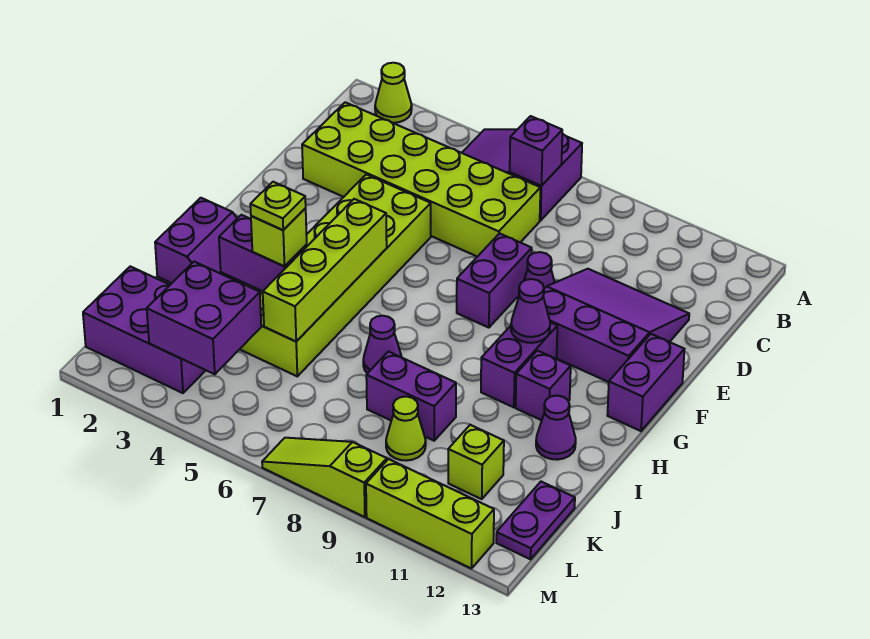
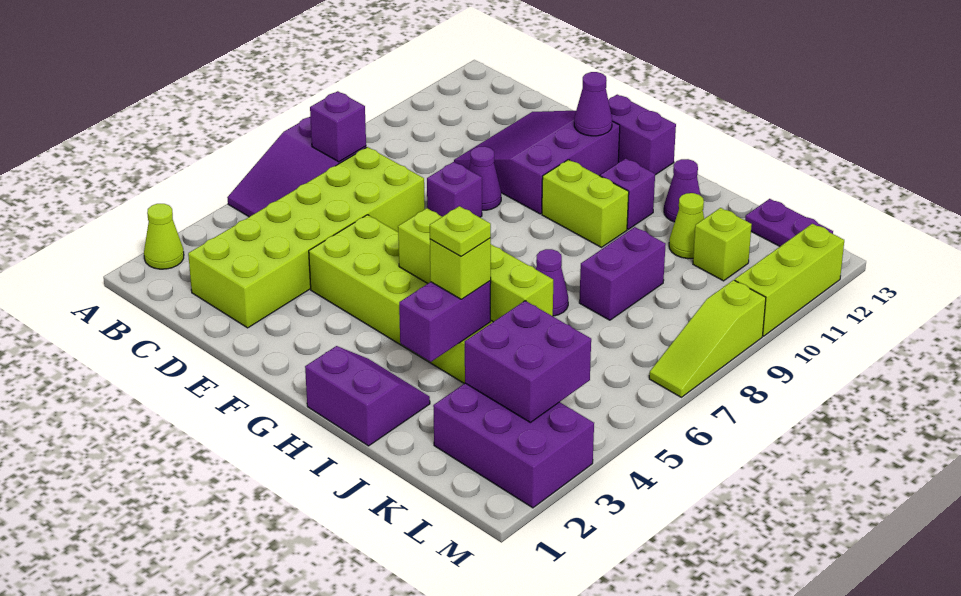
purple brick E8:F8 level 1 -> purple brick E8 level 1
purple brick G10:H10 level 1 -> lime brick G10:H10 level 1
purple cone G10 level 2 -> purple cone F12 level 2
purple brick K1:L3 level 1 -> purple brick K2:M3 level 1
lime cone K9 level 1 -> lime cone J11 level 1

